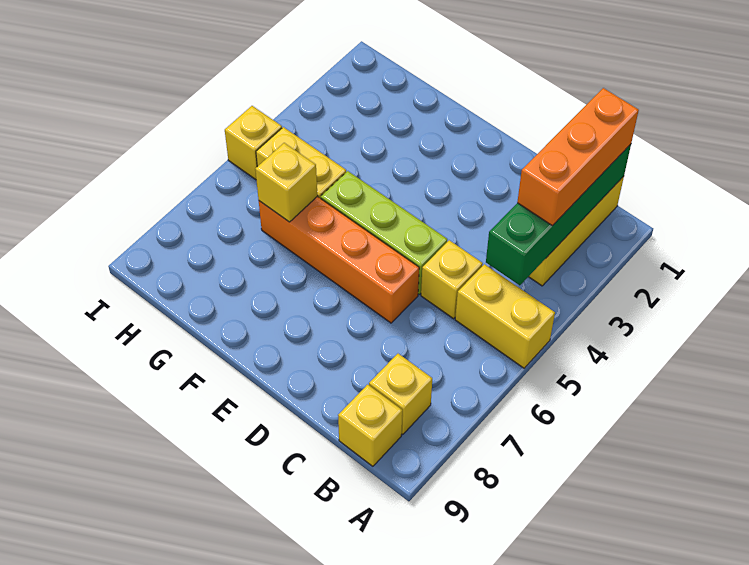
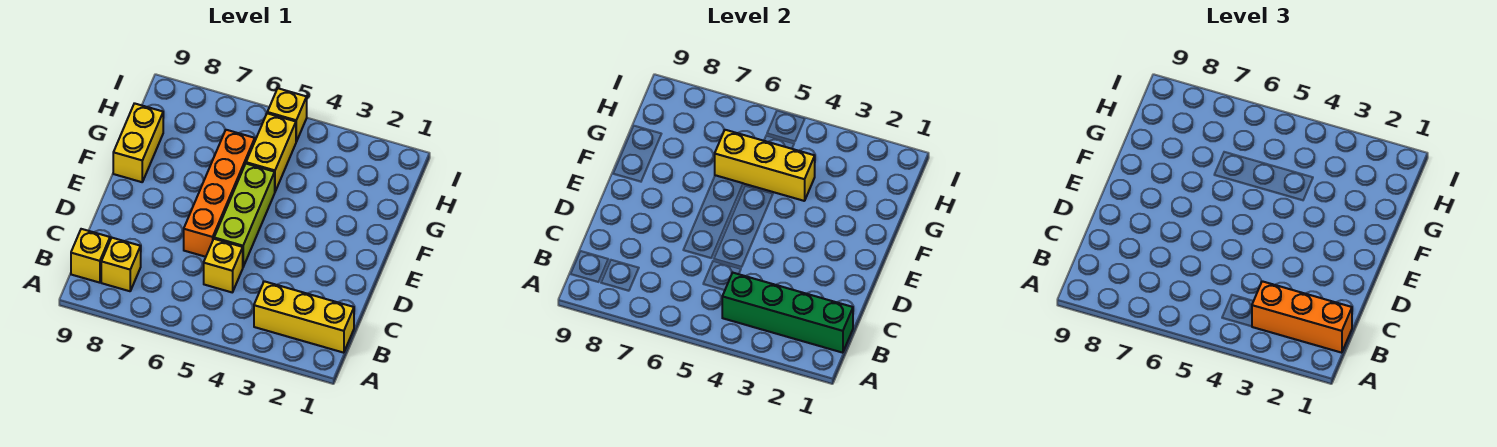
yellow brick A5:B5 level 1 -> yellow brick F9:G9 level 1
yellow brick G6 level 2 -> yellow brick G4:G6 level 2

